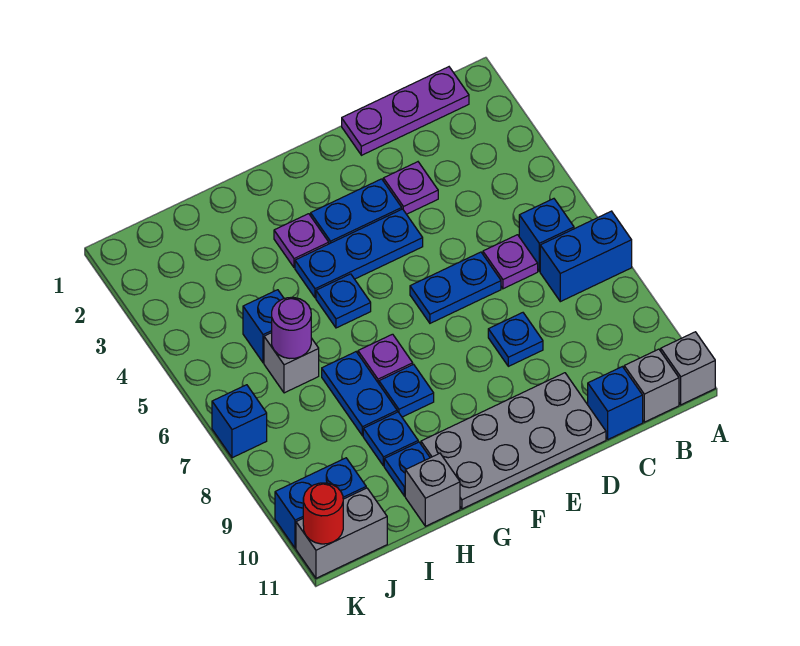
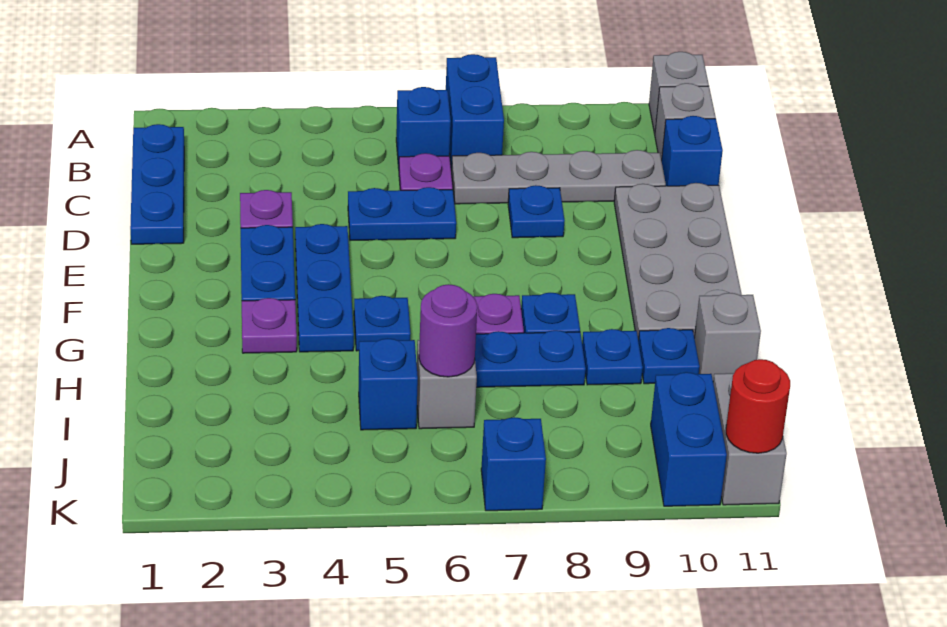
purple plate B1:D1 level 1 -> blue plate B1:D1 level 1
none -> grey plate C7:C10 level 1
blue plate D6:E6 level 1 -> blue plate D5:D6 level 1

